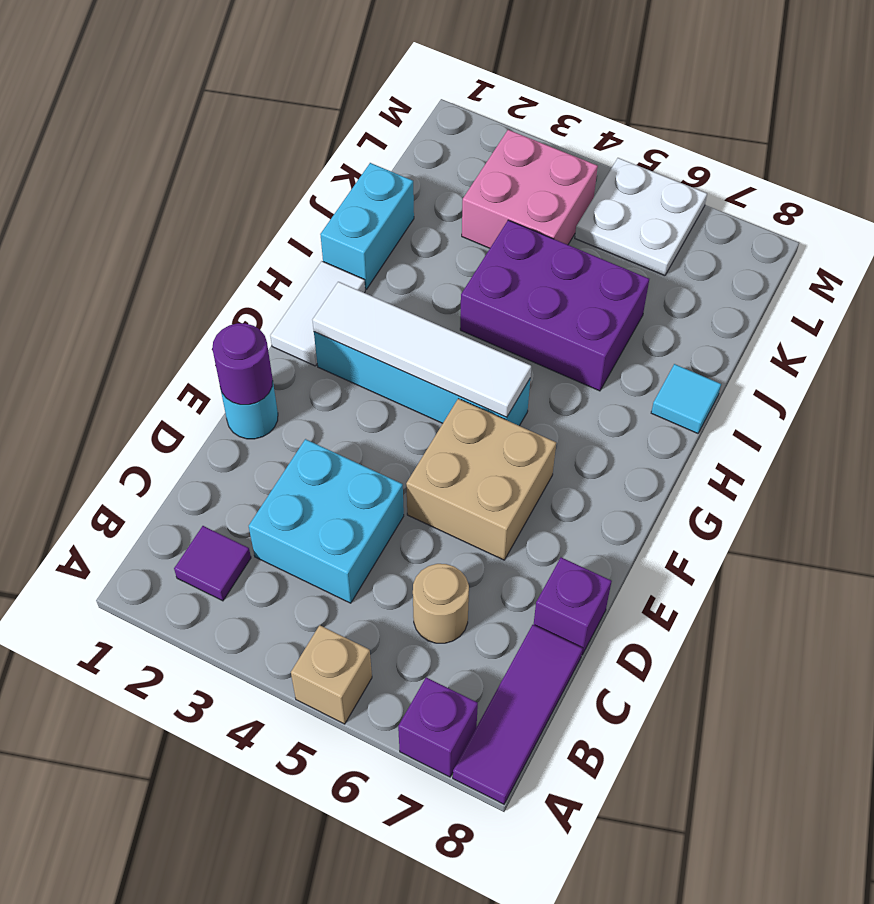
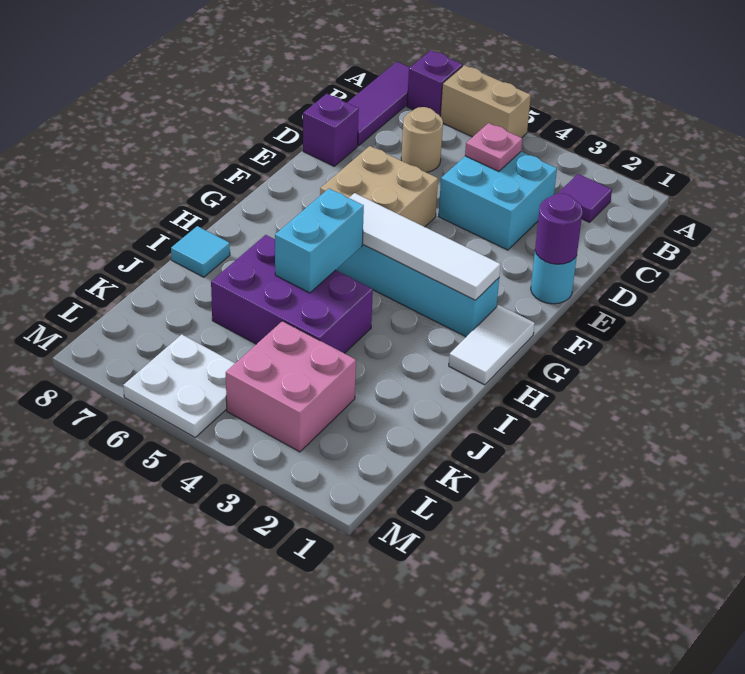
tan brick A5 level 1 -> tan brick A5:A6 level 1
none -> pink plate C4 level 2
cyan brick I1:J1 level 1 -> cyan brick H5:I5 level 2

